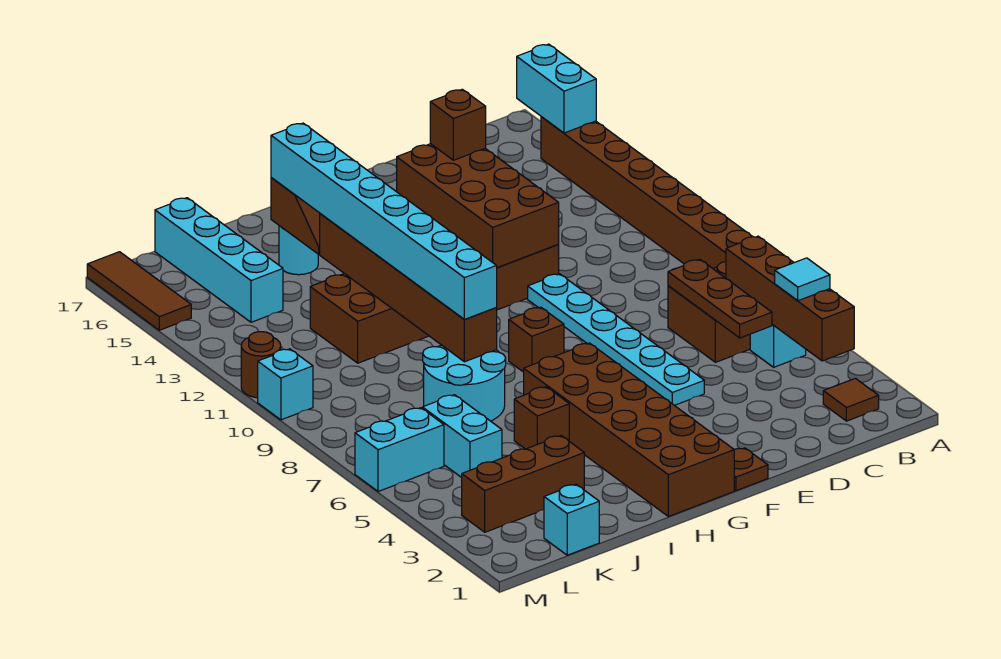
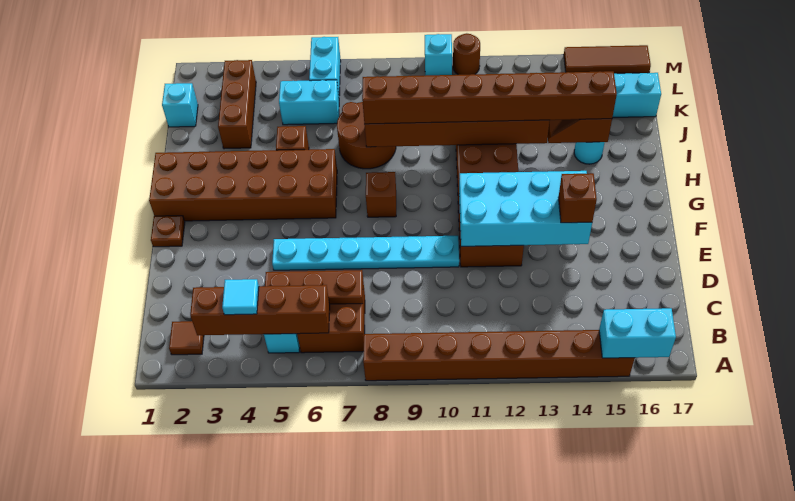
brown brick E11:F14 level 2 -> cyan brick E11:F14 level 2
cyan round brick I7:J8 level 1 -> brown round brick I7:J8 level 1
cyan brick I8:I15 level 3 -> brown brick I8:I15 level 3

